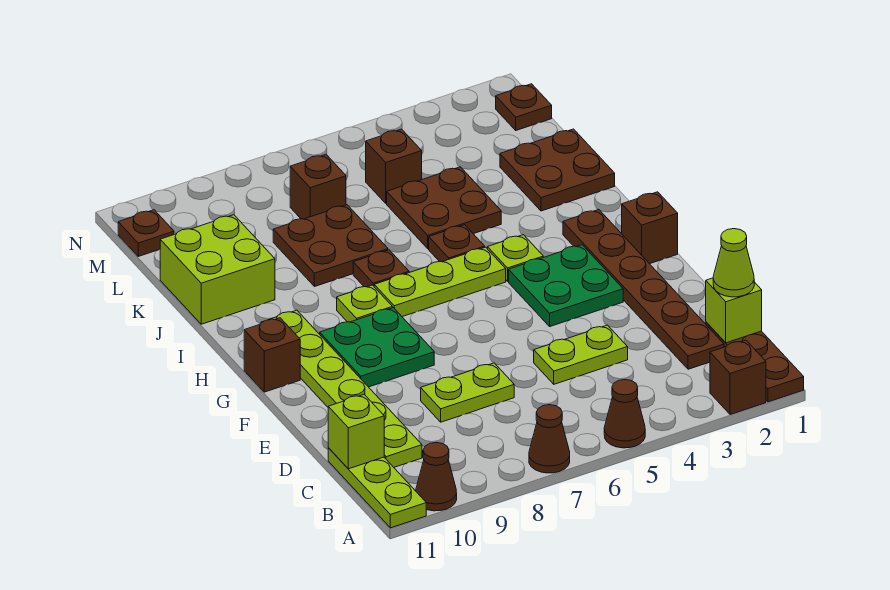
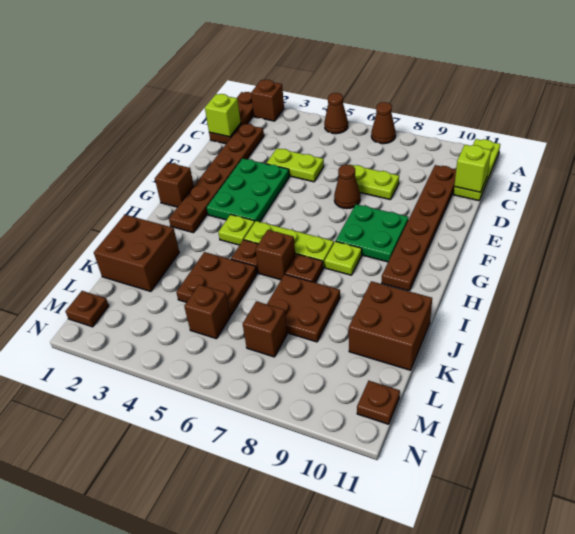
brown cone A10 level 1 -> brown cone E7 level 1
lime cone C1 level 3 -> none
lime plate C10:H10 level 1 -> brown plate C10:H10 level 1
green plate F3:G4 level 1 -> green plate E3:G4 level 1
brown brick G11 level 1 -> brown brick I6 level 1
brown plate J1:K2 level 1 -> brown brick J1:K2 level 1
lime brick J10:K11 level 1 -> brown brick J10:K11 level 1

